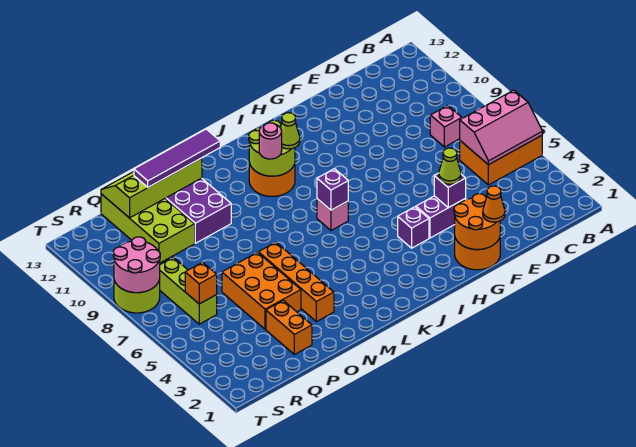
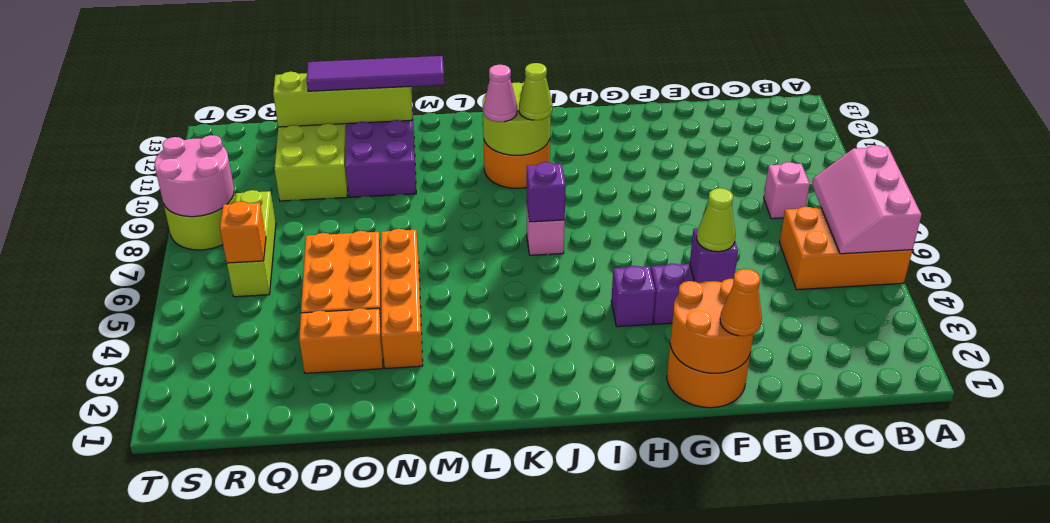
pink slope A5:C6 level 2 top 6 -> pink slope A5:B7 level 2 top A
pink round brick K10 level 3 -> pink cone K10 level 3
orange brick P2:P3 level 1 -> orange brick O3:P3 level 1

